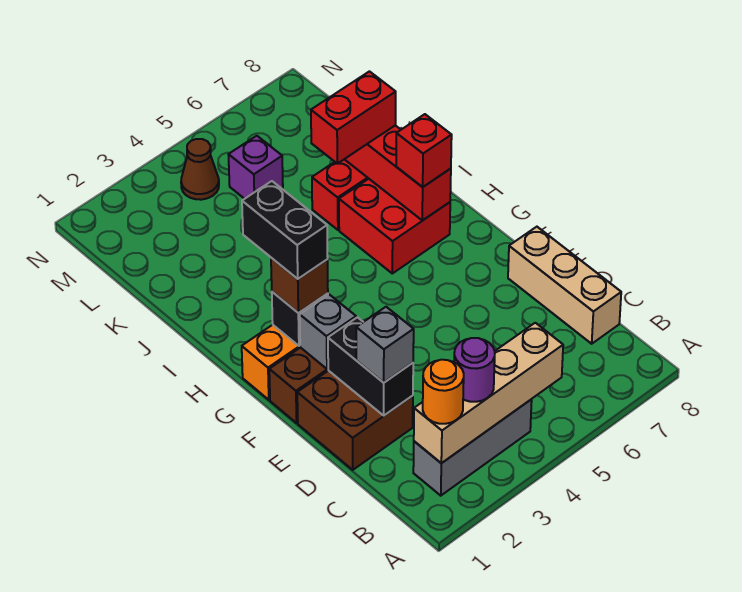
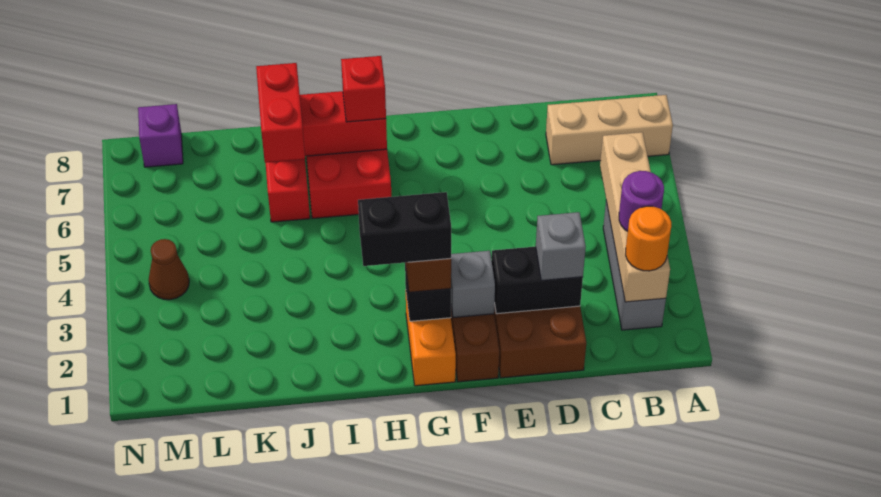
tan brick C8:E8 level 1 -> tan brick A7:C7 level 1
purple brick L5 level 1 -> purple brick M8 level 1

